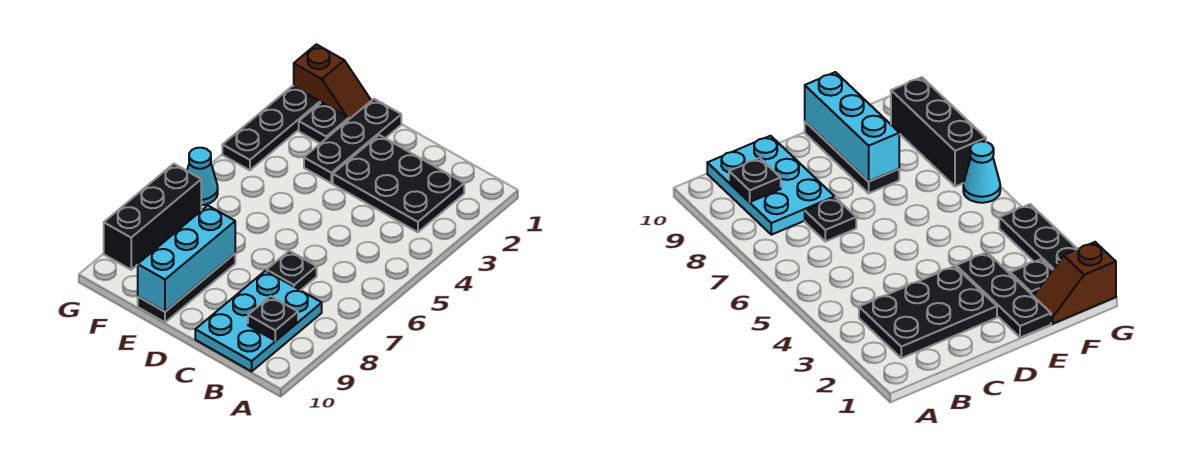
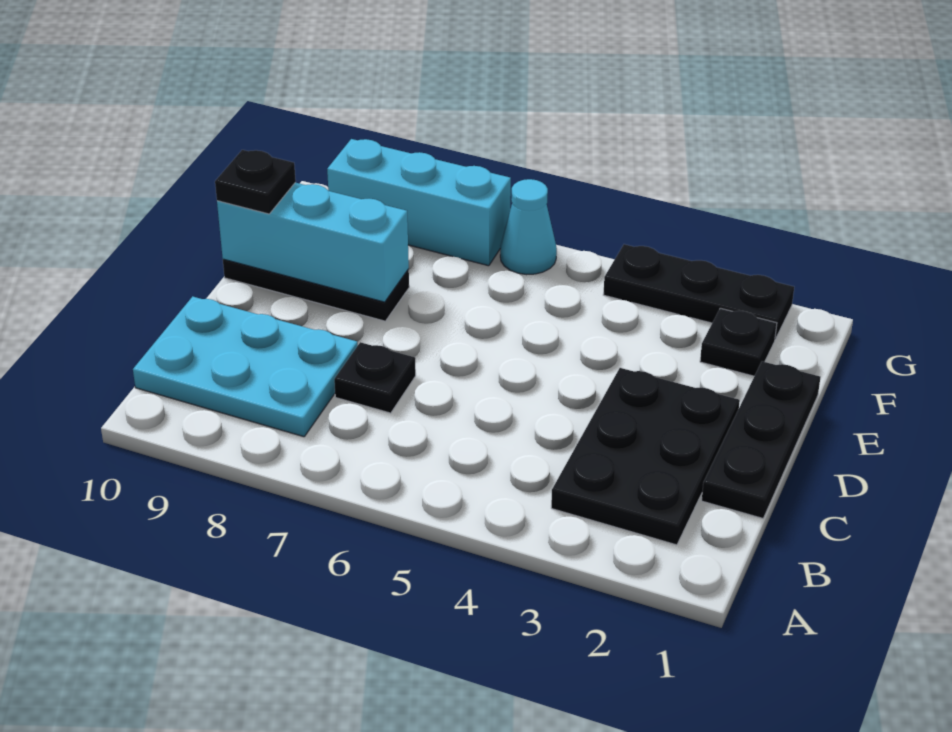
black plate B9 level 2 -> black plate E10 level 3
black plate E1:E3 level 1 -> black plate C1:E1 level 1
brown slope F1:G1 level 1 top G -> none
black brick G7:G9 level 1 -> cyan brick G7:G9 level 1

